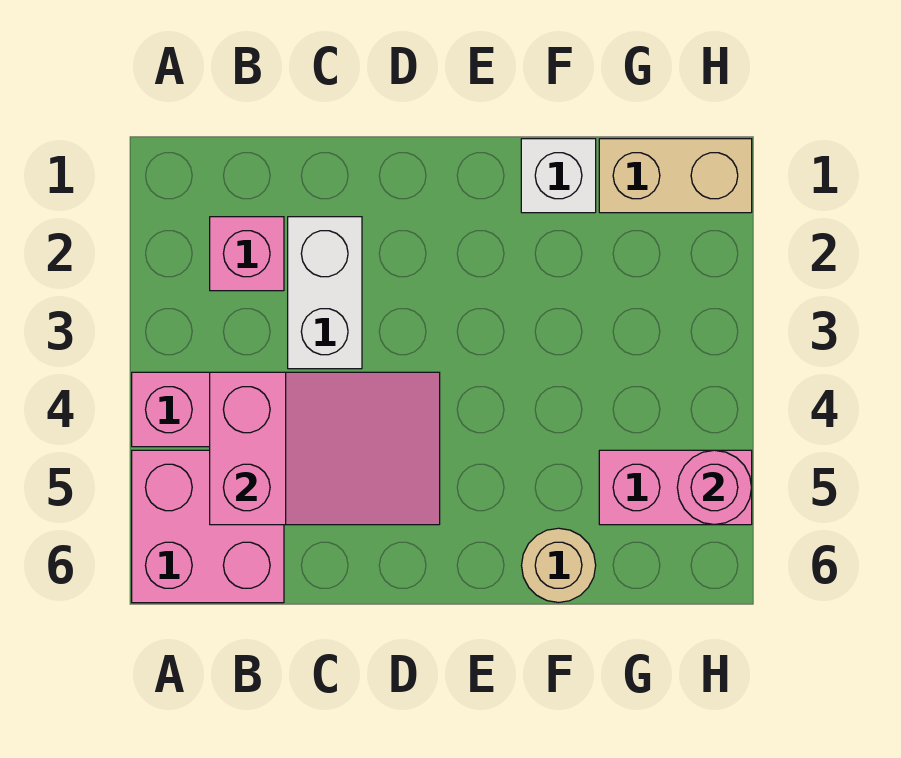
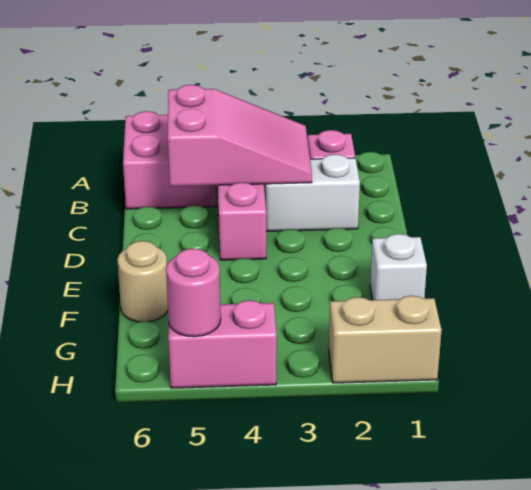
pink slope B4:D5 level 2 top B -> pink slope B3:C5 level 2 top 5
tan brick G1:H1 level 1 -> tan brick H1:H2 level 1
pink brick G5:H5 level 1 -> pink brick H4:H5 level 1

